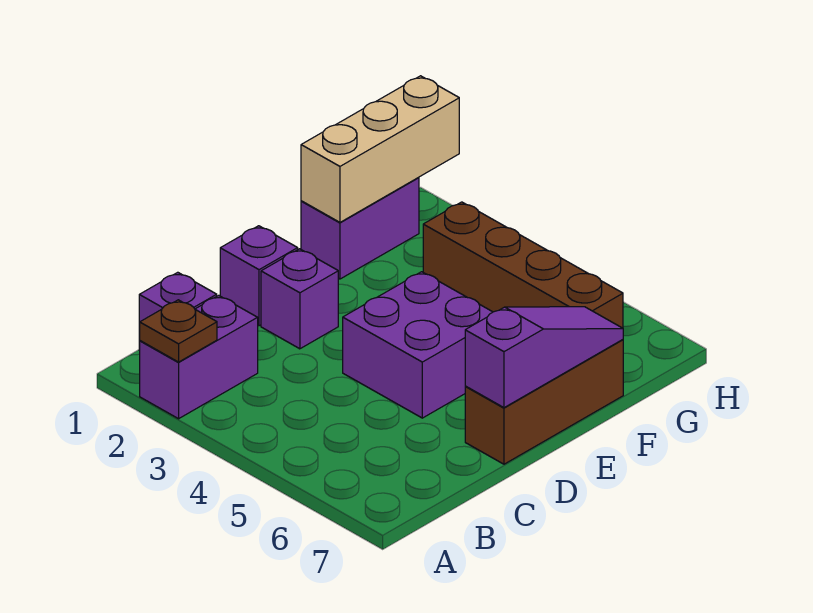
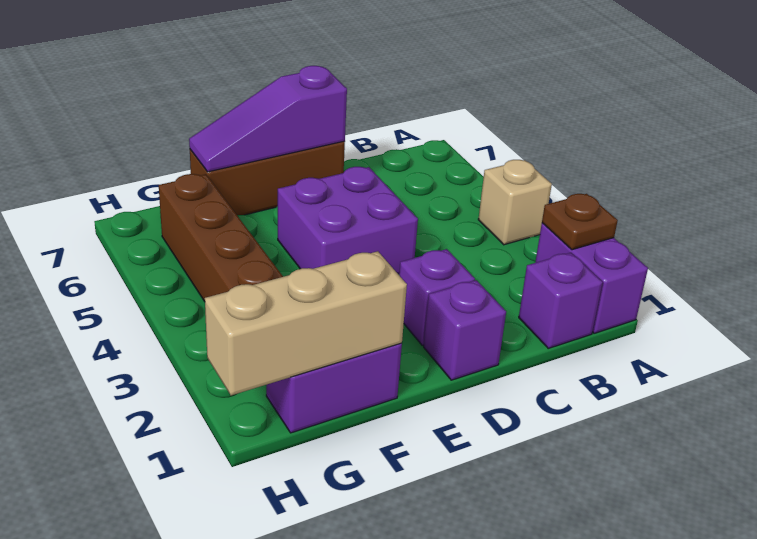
purple brick A2:B2 level 1 -> purple brick A1:A2 level 1
none -> tan brick A4 level 1

